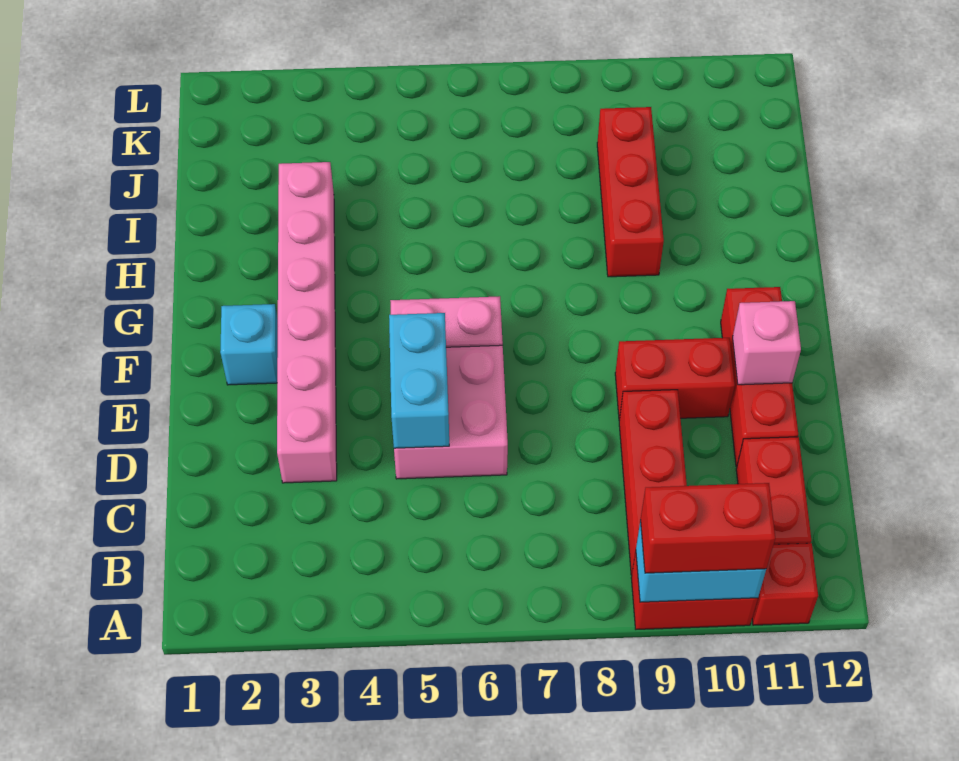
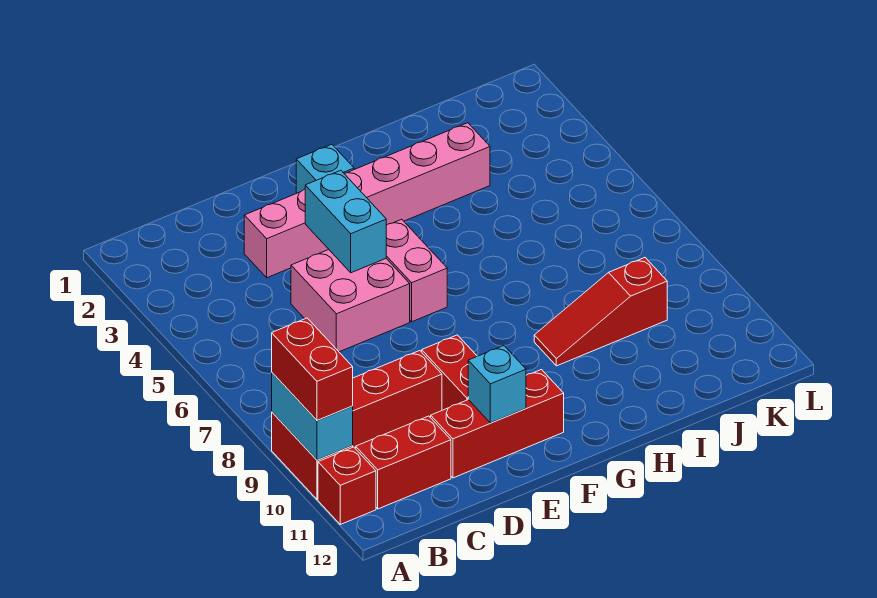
cyan brick D5:E5 level 2 -> cyan brick E4:E5 level 2
pink brick E11 level 2 -> cyan brick E11 level 2
red brick H9:J9 level 1 -> red slope H9:J9 level 1 top J

